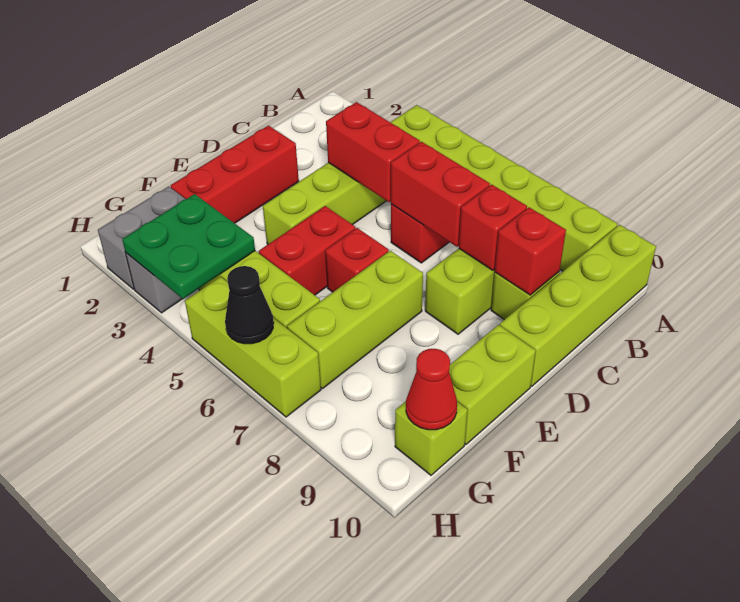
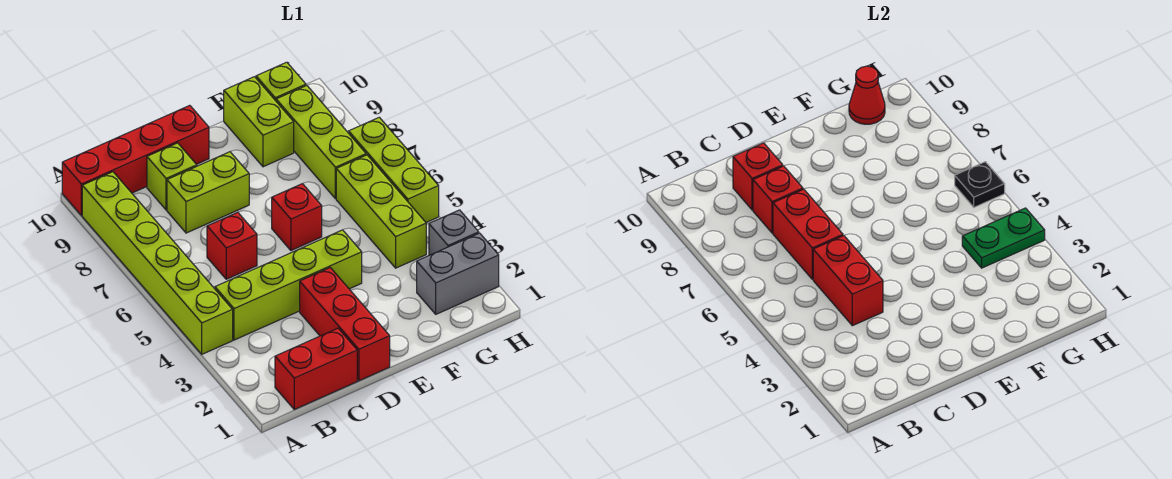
lime brick A10:D10 level 1 -> red brick A10:D10 level 1
red brick D2:F2 level 1 -> red brick D1:D3 level 1
red brick E5:F5 level 1 -> red brick B1:C1 level 1
lime brick E7:G7 level 1 -> lime brick G7:G9 level 1
lime brick E10:F10 level 1 -> lime brick F9:F10 level 1
green plate G3:H4 level 2 -> green plate G4:H4 level 2
black cone H6 level 2 -> black plate H6 level 2

